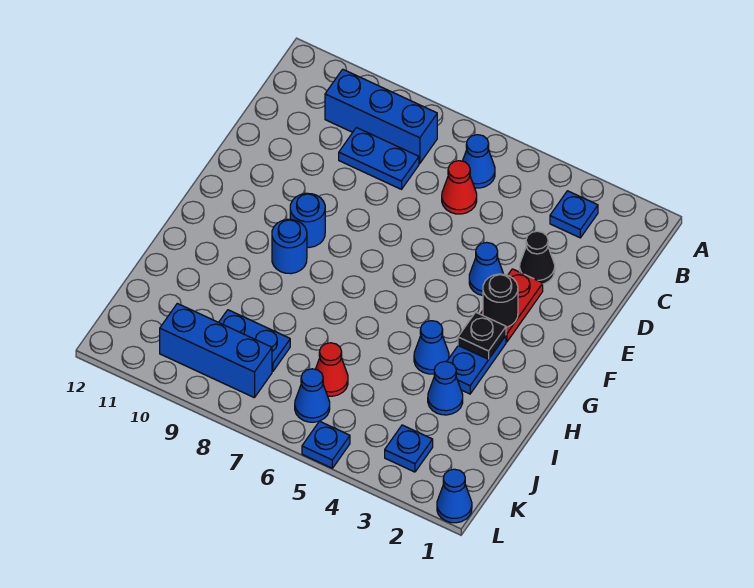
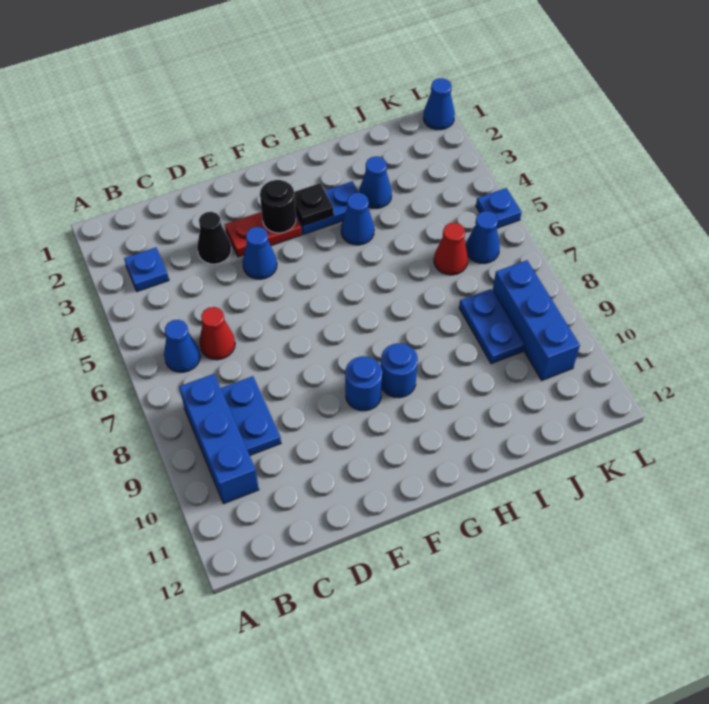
blue plate K3 level 1 -> none

